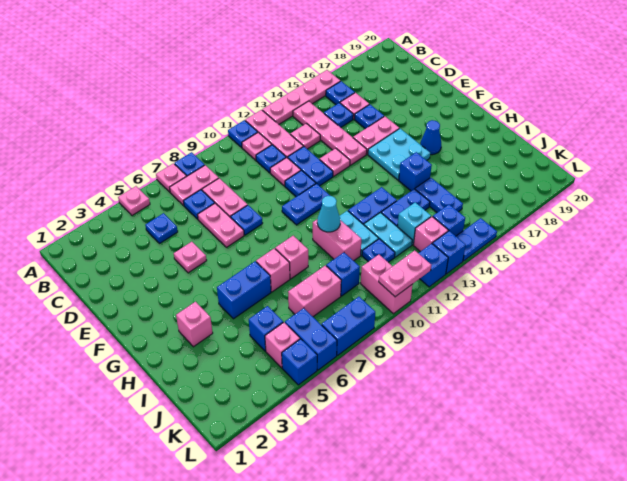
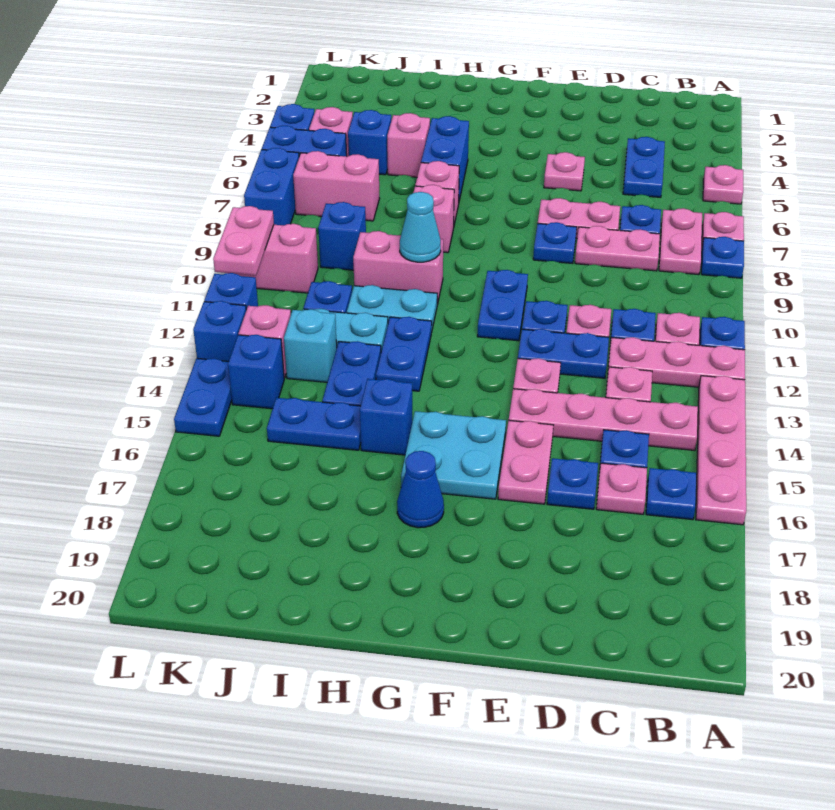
blue plate C5 level 1 -> blue plate C4:C5 level 1
pink brick H3 level 1 -> pink brick I5 level 1
pink brick J7:J8 level 1 -> pink brick J7:K7 level 1

